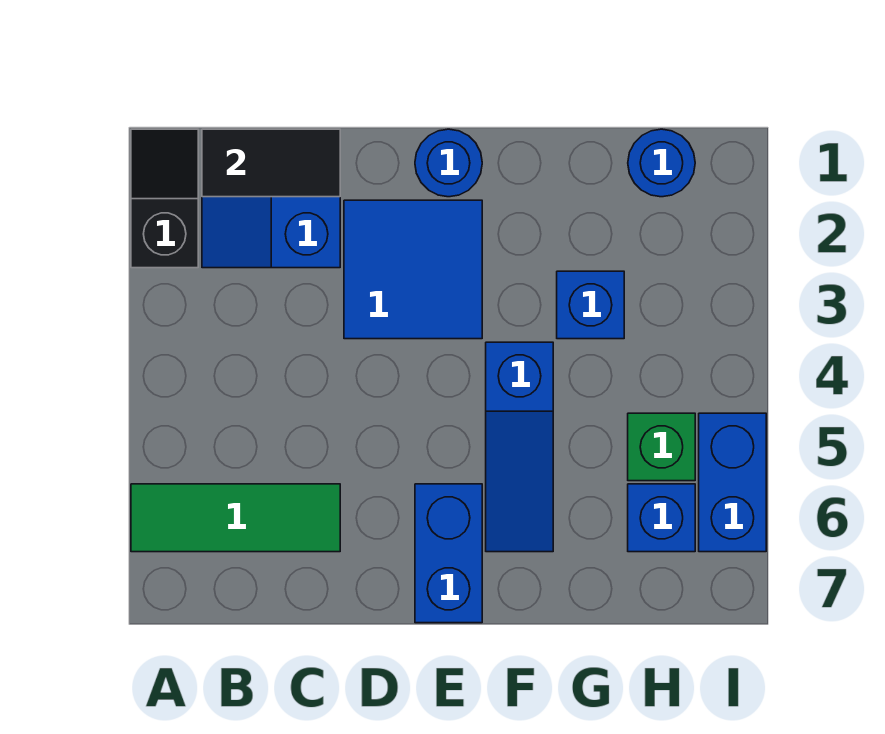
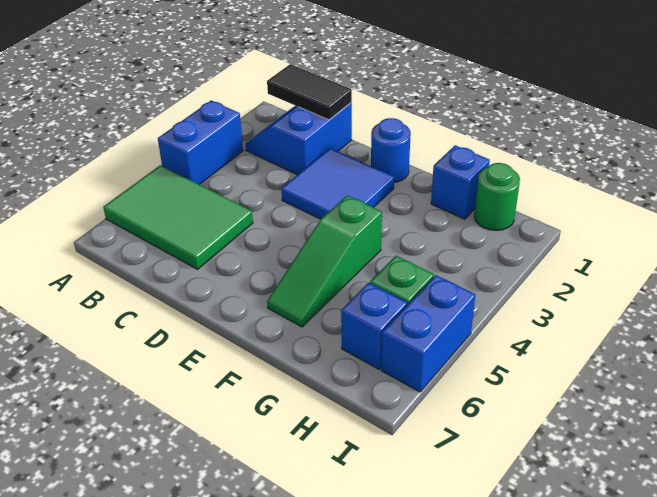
black slope A1:A2 level 1 top 2 -> none
green tile A6:C6 level 1 -> green tile A5:C6 level 1
blue brick E6:E7 level 1 -> blue brick A3:A4 level 1
blue slope F4:F6 level 1 top 4 -> green slope F4:F6 level 1 top 4
blue brick G3 level 1 -> blue brick G1 level 1
blue round brick H1 level 1 -> green round brick H1 level 1

